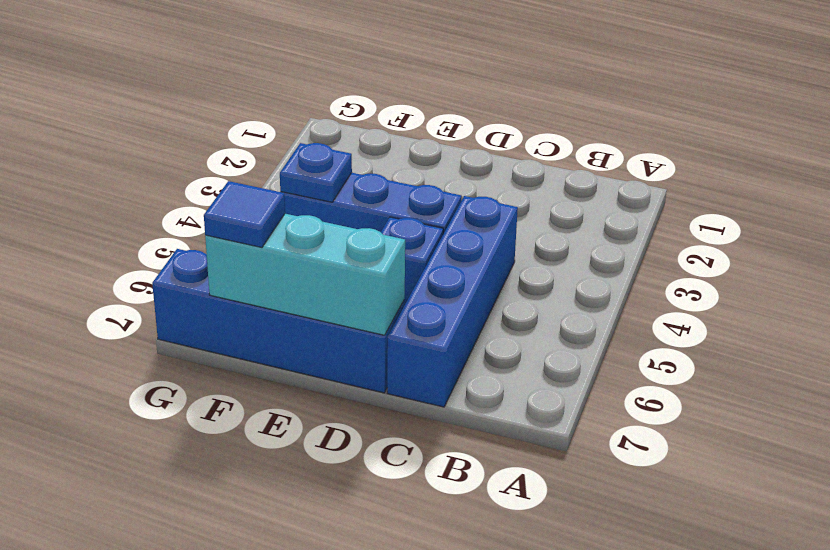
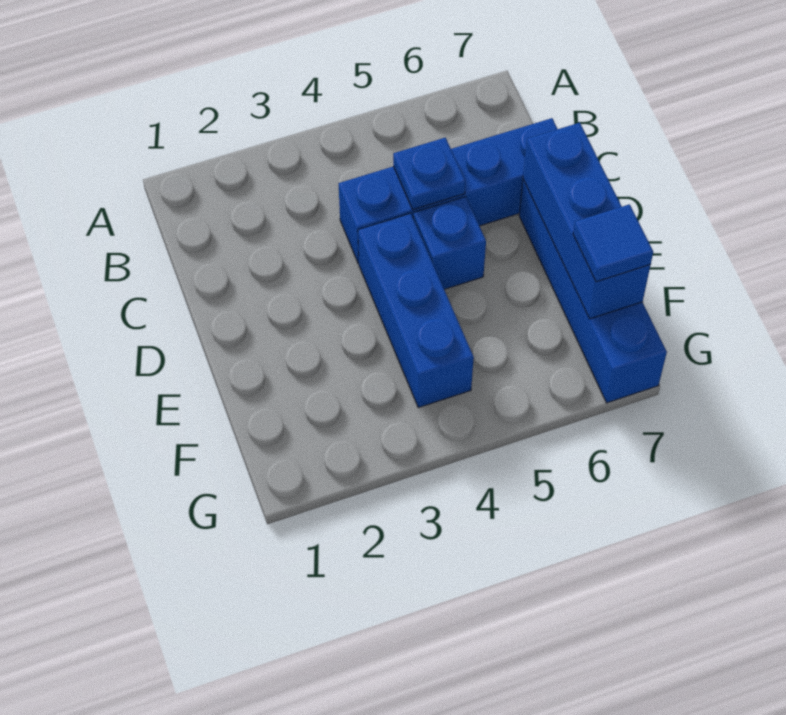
cyan brick D7:F7 level 2 -> blue brick D7:F7 level 2
blue plate F4 level 2 -> blue plate C5 level 2

